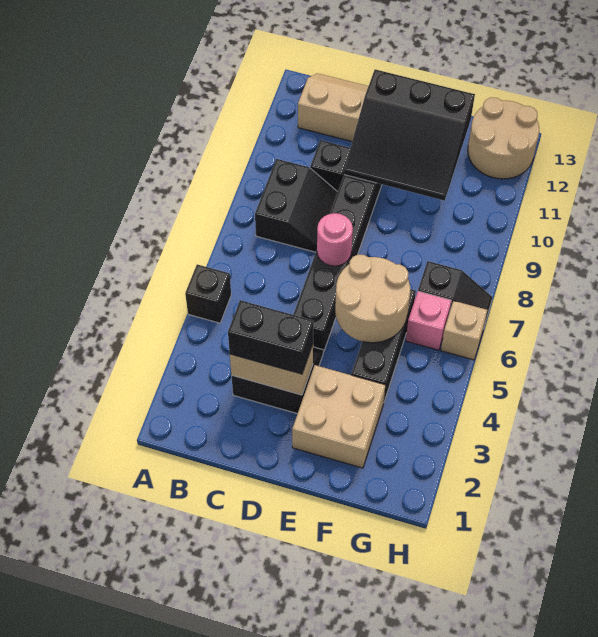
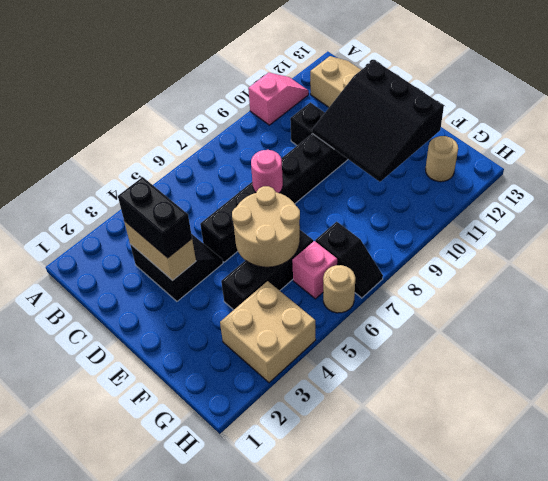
black brick A5 level 1 -> none
none -> pink slope A10:A11 level 1 top 10
black slope B8:C9 level 1 top B -> none
tan brick E2:F3 level 1 -> tan brick G3:H4 level 1
tan round brick G12:H13 level 1 -> tan round brick G12 level 1
tan brick H6 level 1 -> tan round brick H6 level 1

